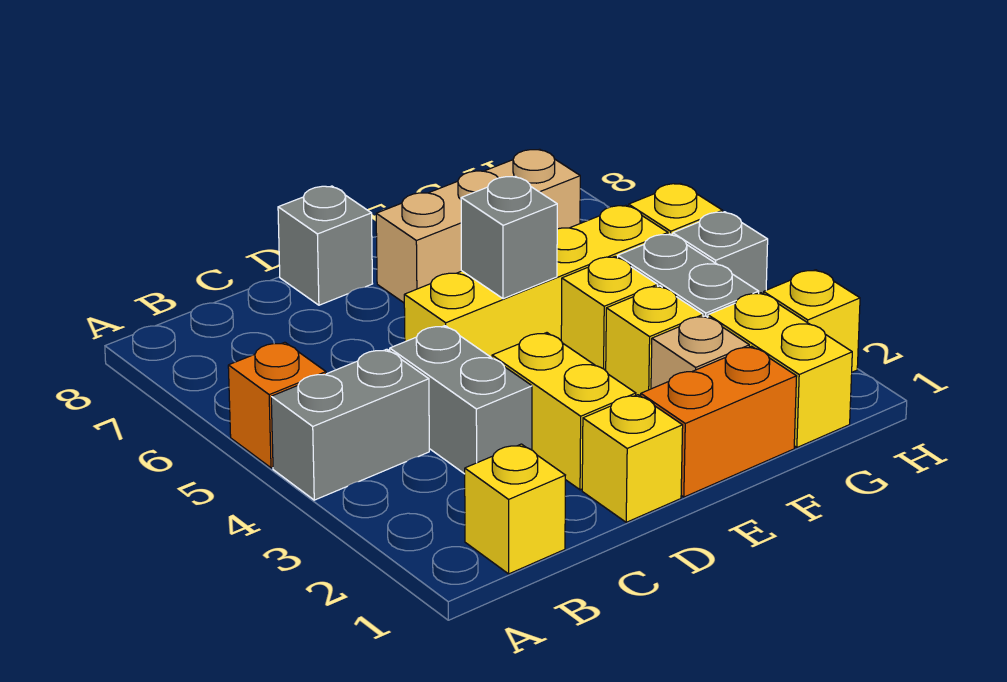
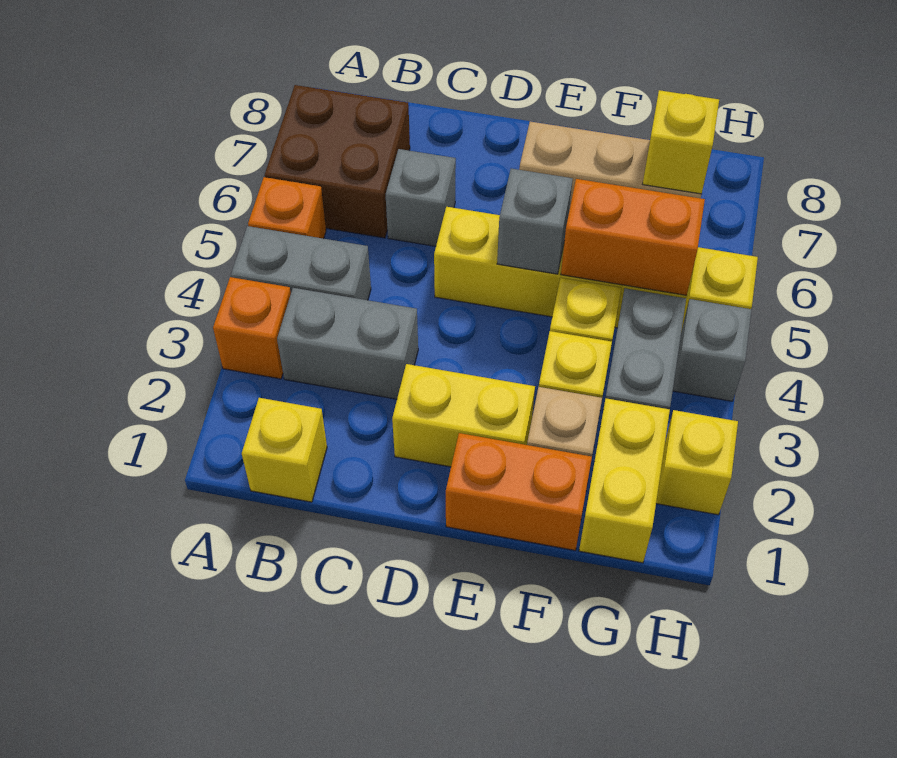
none -> orange brick A3 level 1
none -> brown brick A6:B7 level 1
grey brick C3:C4 level 1 -> grey brick B3:C3 level 1
yellow brick D1 level 1 -> yellow brick G7 level 2
yellow brick D2:D3 level 1 -> yellow brick D2:E2 level 1
grey brick D8 level 1 -> grey brick C6 level 1
none -> orange brick F5:G5 level 2

